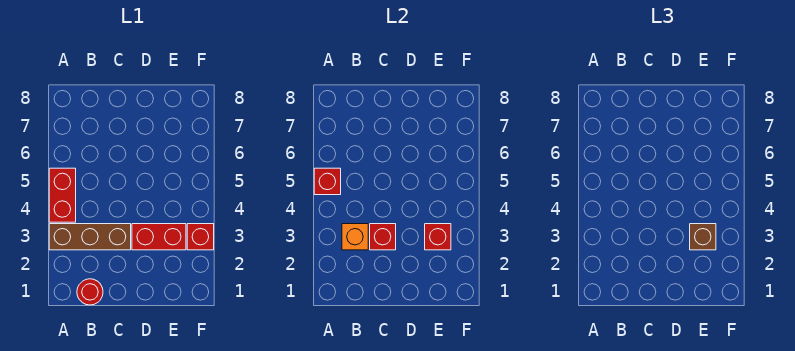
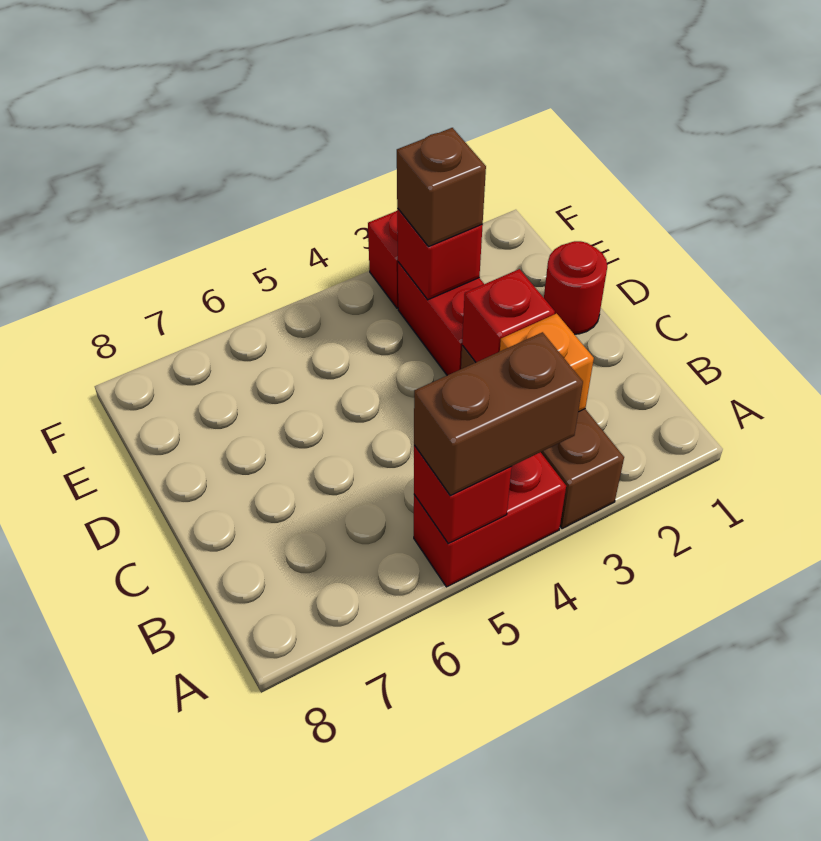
none -> brown brick A4:A5 level 3
red round brick B1 level 1 -> red round brick D1 level 1

